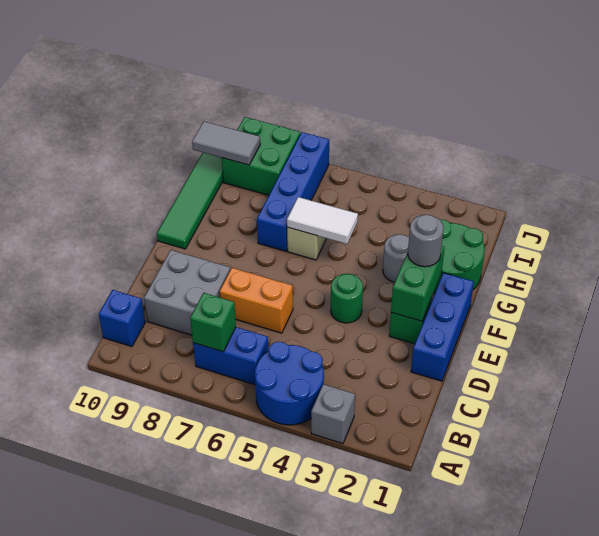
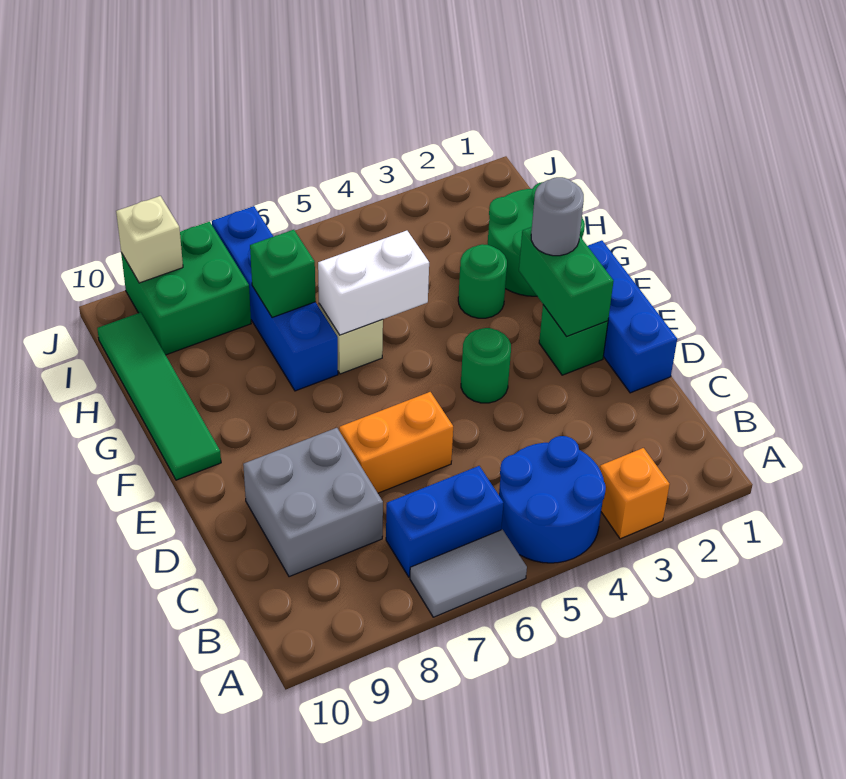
grey brick A3 level 1 -> orange brick A3 level 1
green brick B7 level 2 -> green brick H7 level 2
blue brick B10 level 1 -> none
grey round brick G3 level 1 -> green round brick G3 level 1
white tile G5:G6 level 2 -> white brick G5:G6 level 2
grey tile I9:I10 level 2 -> grey tile A6:A7 level 1
none -> tan brick J9 level 2

